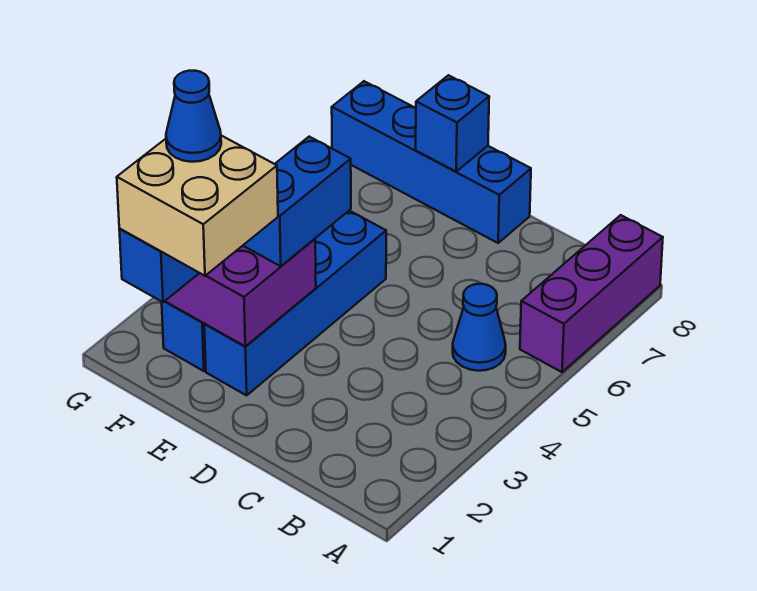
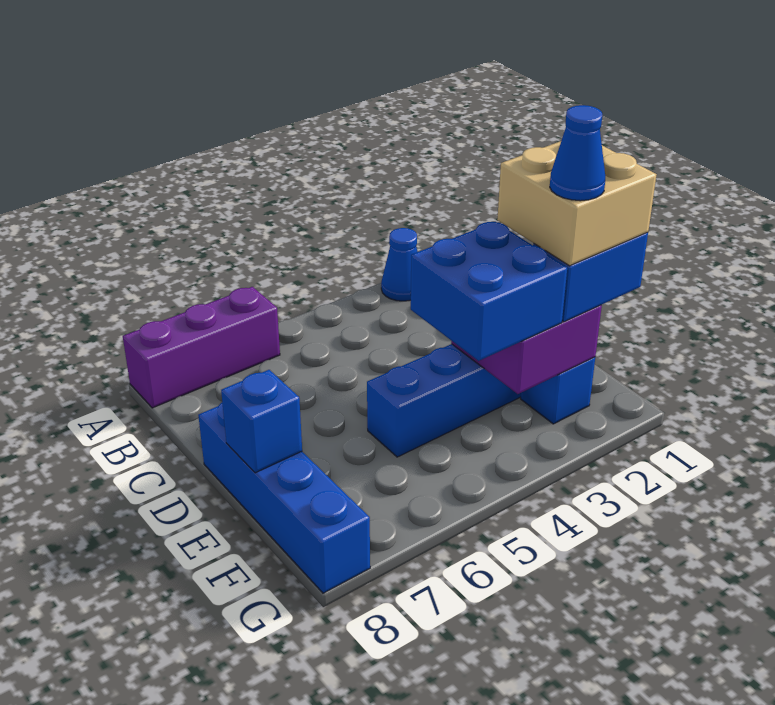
blue cone B5 level 1 -> blue cone A2 level 1
blue brick E3:E4 level 3 -> blue brick E3:F4 level 3

